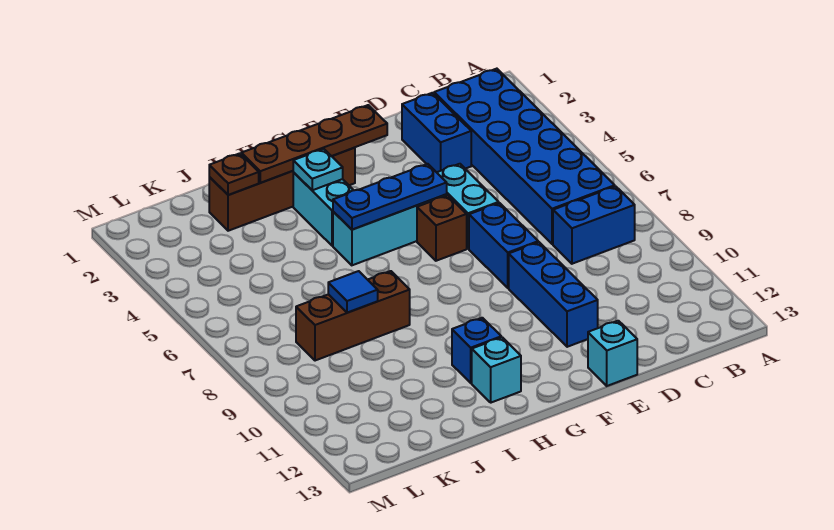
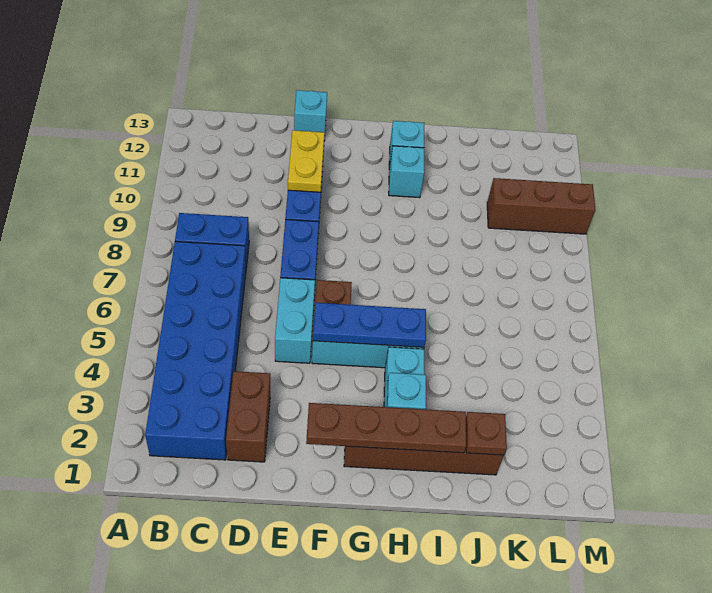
blue brick D2:D3 level 1 -> brown brick D2:D3 level 1
none -> yellow plate E10:E11 level 2
blue brick H11 level 1 -> cyan brick H11 level 1
brown brick I8:K8 level 1 -> brown brick K10:M10 level 1
blue tile J8 level 2 -> none

